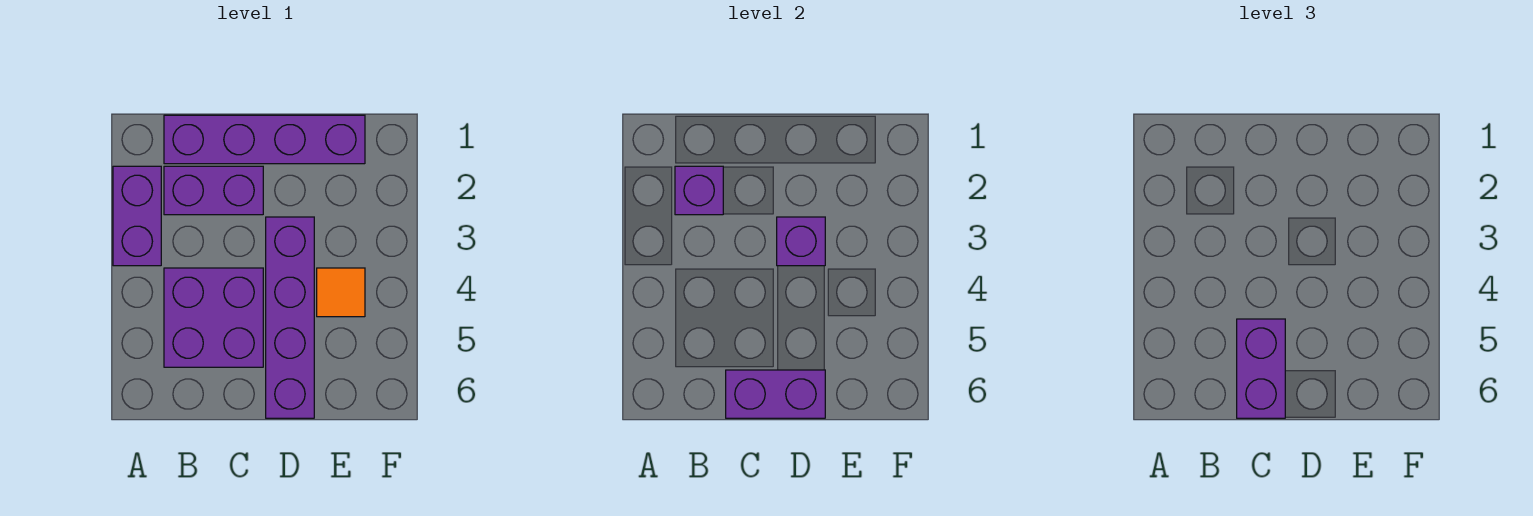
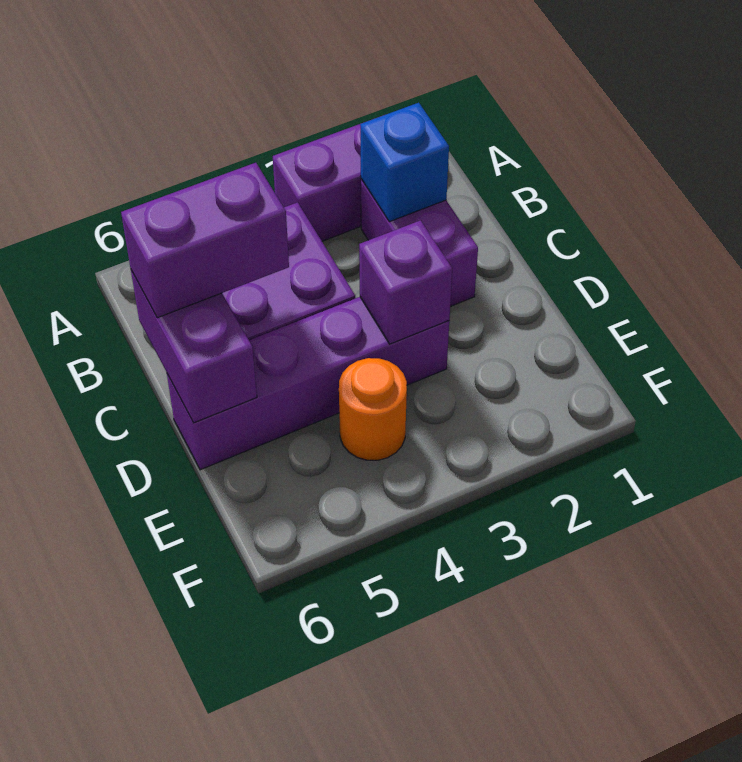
purple brick B1:E1 level 1 -> none
purple brick B2 level 2 -> blue brick B2 level 2
orange tile E4 level 1 -> orange round brick E4 level 1

